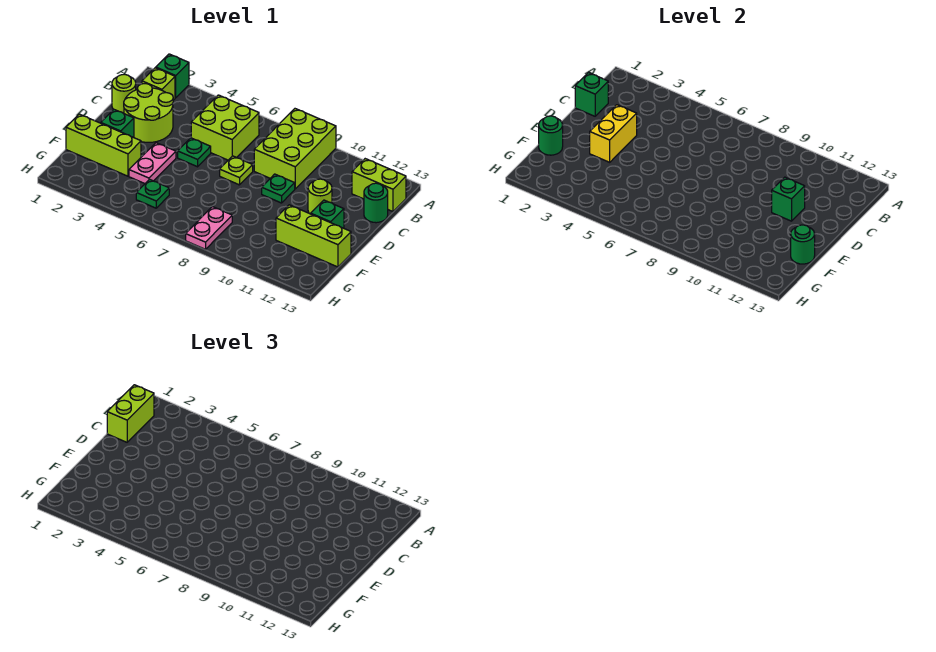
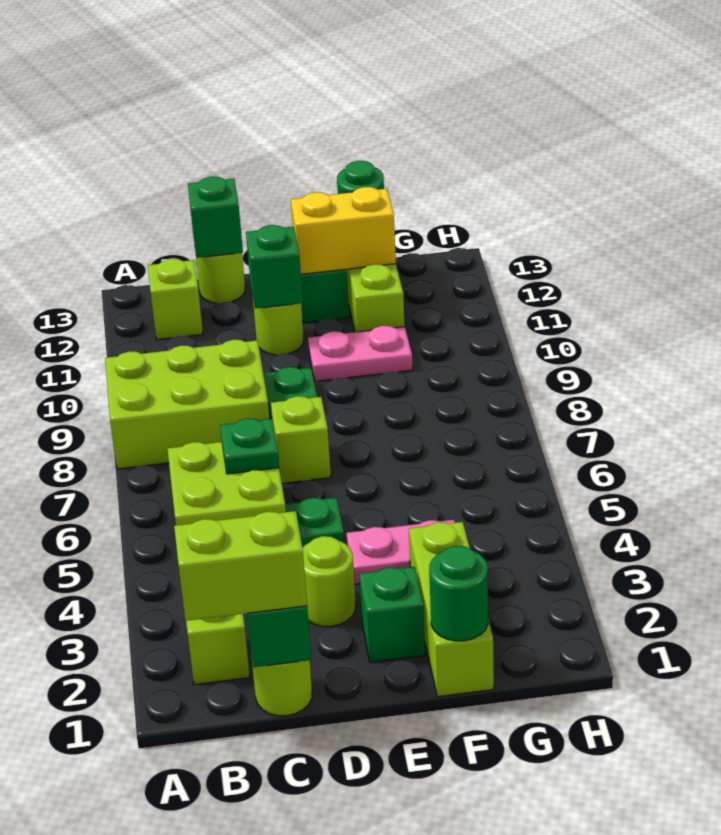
green brick A2 level 1 -> green brick C13 level 2
lime brick B12:B13 level 1 -> lime brick B12 level 1
lime round brick C2:D3 level 1 -> lime round brick D3 level 1
green round brick C13 level 1 -> lime round brick C13 level 1
yellow brick D3:E3 level 2 -> yellow brick E12:F12 level 2
lime plate D7 level 1 -> lime brick D7 level 1
green plate G5 level 1 -> green plate C6 level 2
pink plate G8:H8 level 1 -> pink plate E10:F10 level 1

